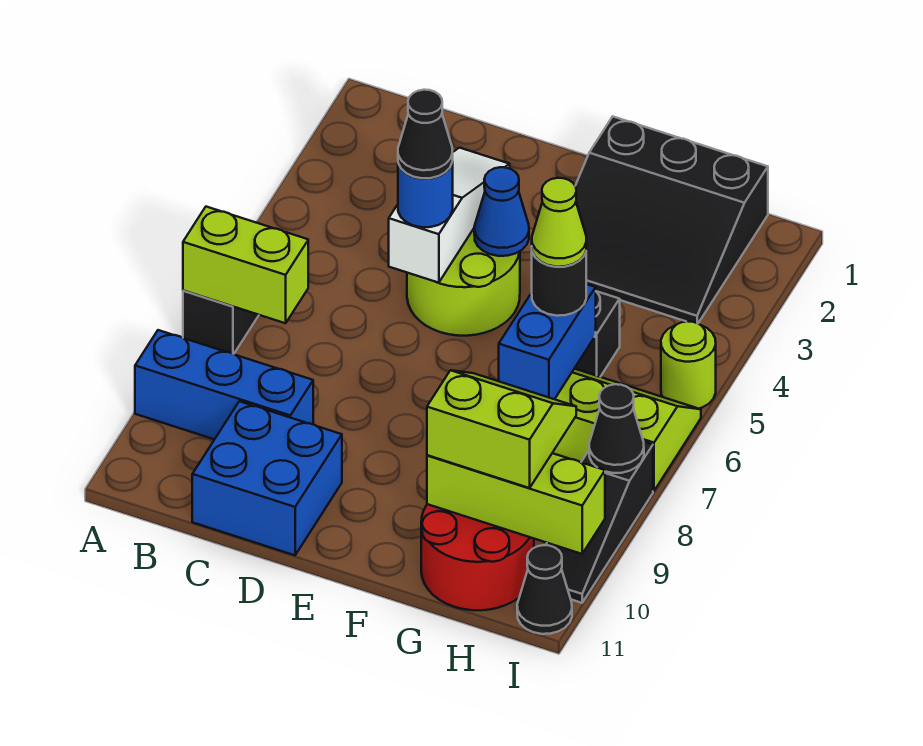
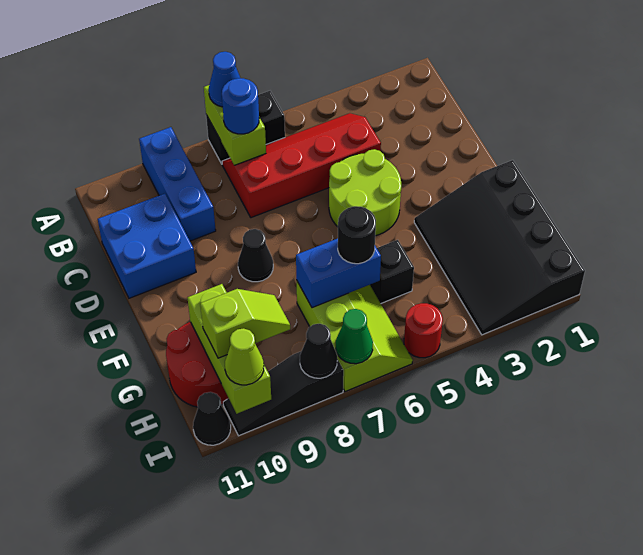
none -> red slope B4:C7 level 1 top C
white slope D3:D5 level 2 top 5 -> none
blue round brick D5 level 3 -> blue round brick B7 level 3
black cone D5 level 4 -> black cone E8 level 1
blue cone E4 level 2 -> blue cone A7 level 3
black slope F1:H3 level 1 top 1 -> black slope F1:I3 level 1 top 1
lime cone G6 level 4 -> lime cone I10 level 3
lime slope G9:H10 level 3 top 10 -> lime slope H9:H10 level 3 top 10
lime round brick I5 level 1 -> red round brick I5 level 1
none -> green cone I7 level 2

